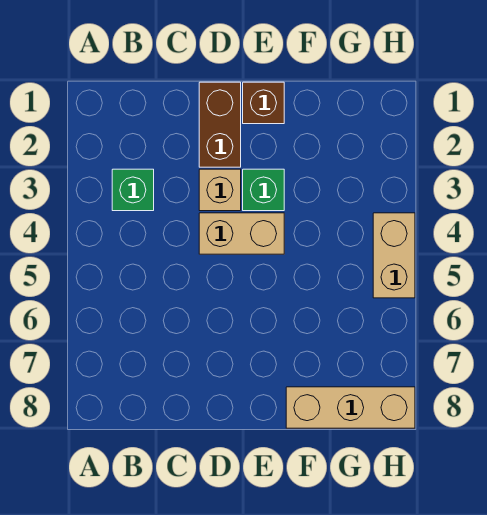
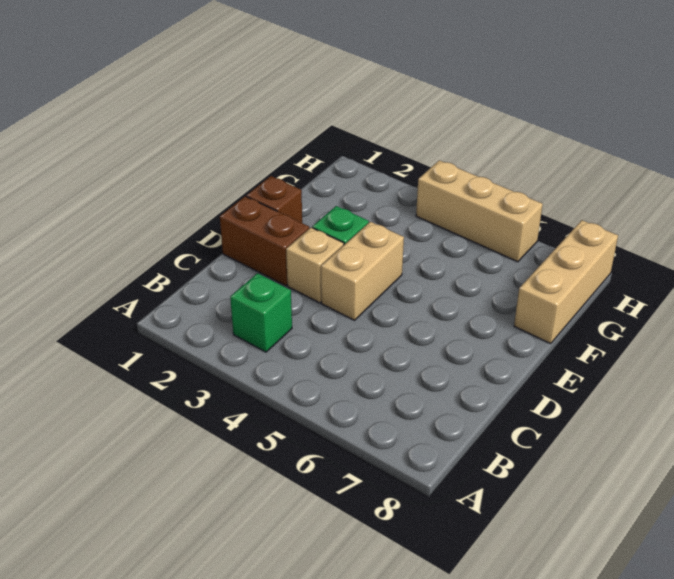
tan brick H4:H5 level 1 -> tan brick H4:H6 level 1

